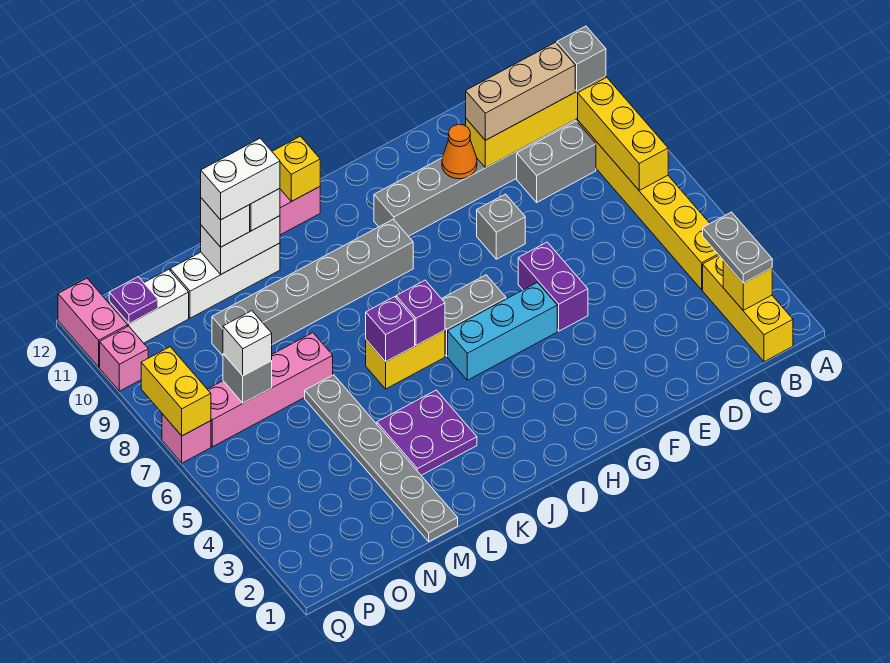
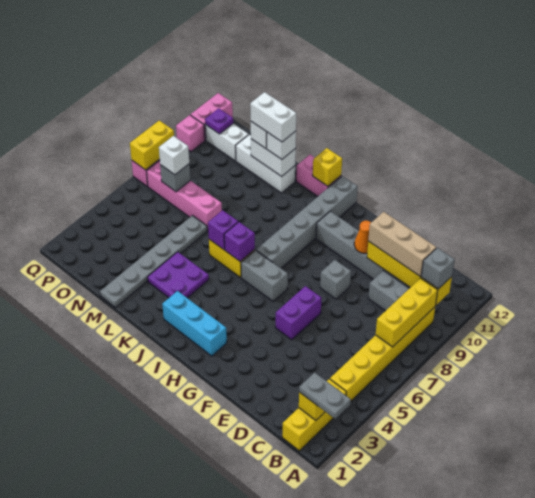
grey plate B2:B3 level 3 -> grey plate A2:B2 level 3
cyan brick G5:I5 level 1 -> cyan brick H2:J2 level 1
grey brick I9:N9 level 1 -> grey brick I7:I12 level 1

